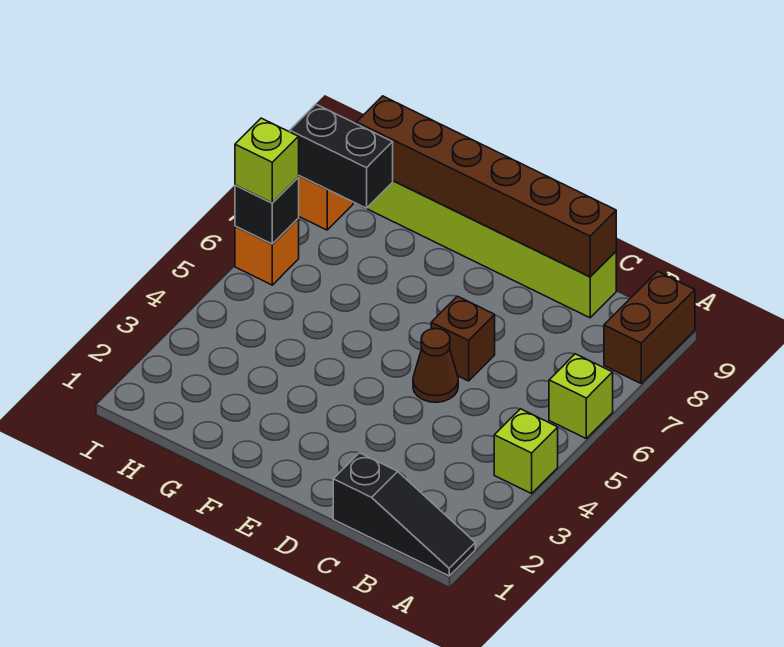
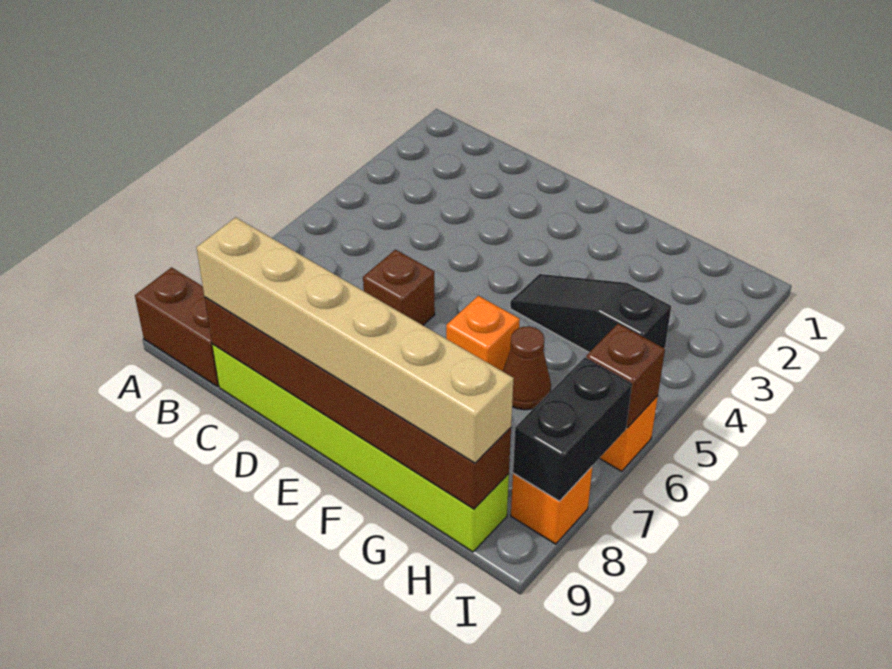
black slope A1:C1 level 1 top C -> black slope F4:H4 level 1 top H
lime brick A4 level 1 -> none
lime brick A6 level 1 -> none
brown brick A8:A9 level 1 -> brown brick A9:B9 level 1
none -> tan brick C9:H9 level 3
brown cone D5 level 1 -> brown cone G6 level 1
none -> orange brick F6 level 1
black brick H8:I8 level 2 -> black brick I7:I8 level 2
black brick I6 level 2 -> brown brick I6 level 2
lime brick I6 level 3 -> none

